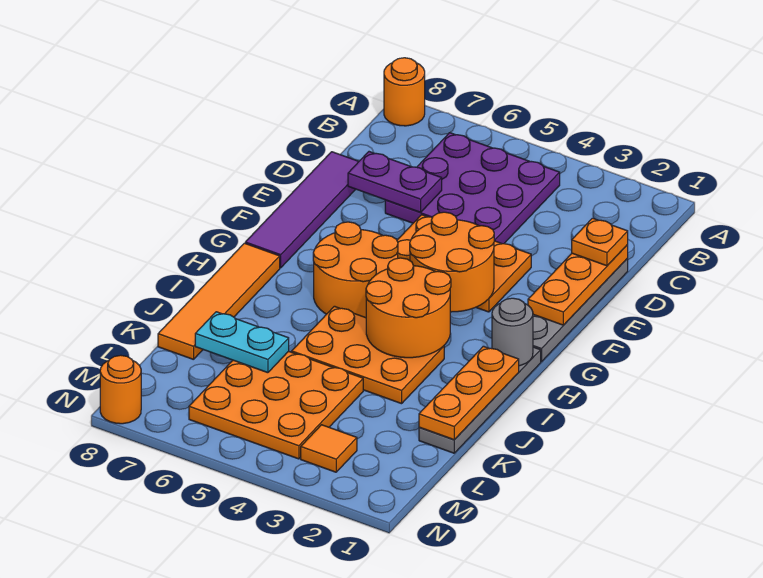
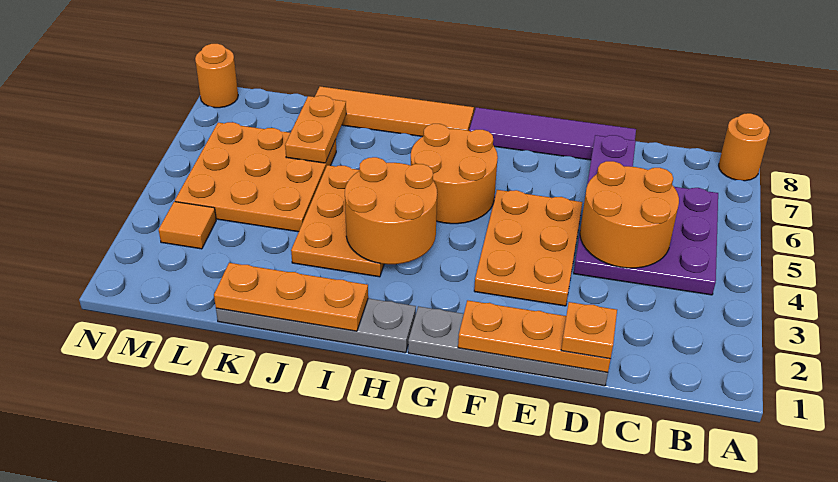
orange round brick F3:G4 level 2 -> orange round brick C4:D5 level 2
grey round brick H1 level 2 -> none
cyan plate K6:K7 level 2 -> orange plate K6:K7 level 2

